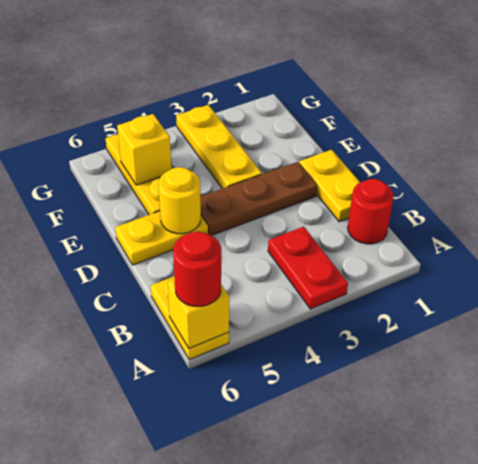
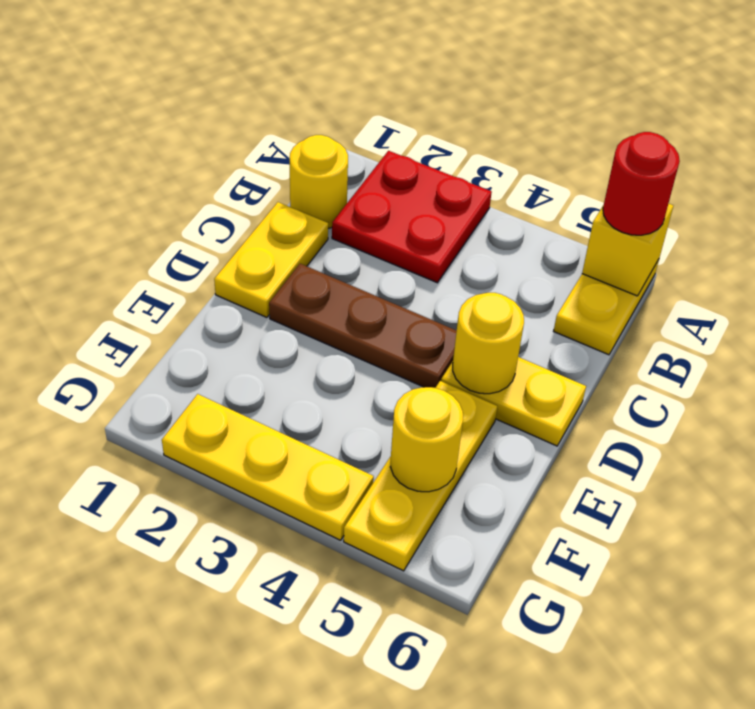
red plate A3:B3 level 1 -> red plate A2:B3 level 1
red round brick B1 level 1 -> yellow round brick B1 level 1
yellow plate E3:G3 level 1 -> yellow plate G2:G4 level 1
yellow brick F5 level 2 -> yellow round brick F5 level 2

